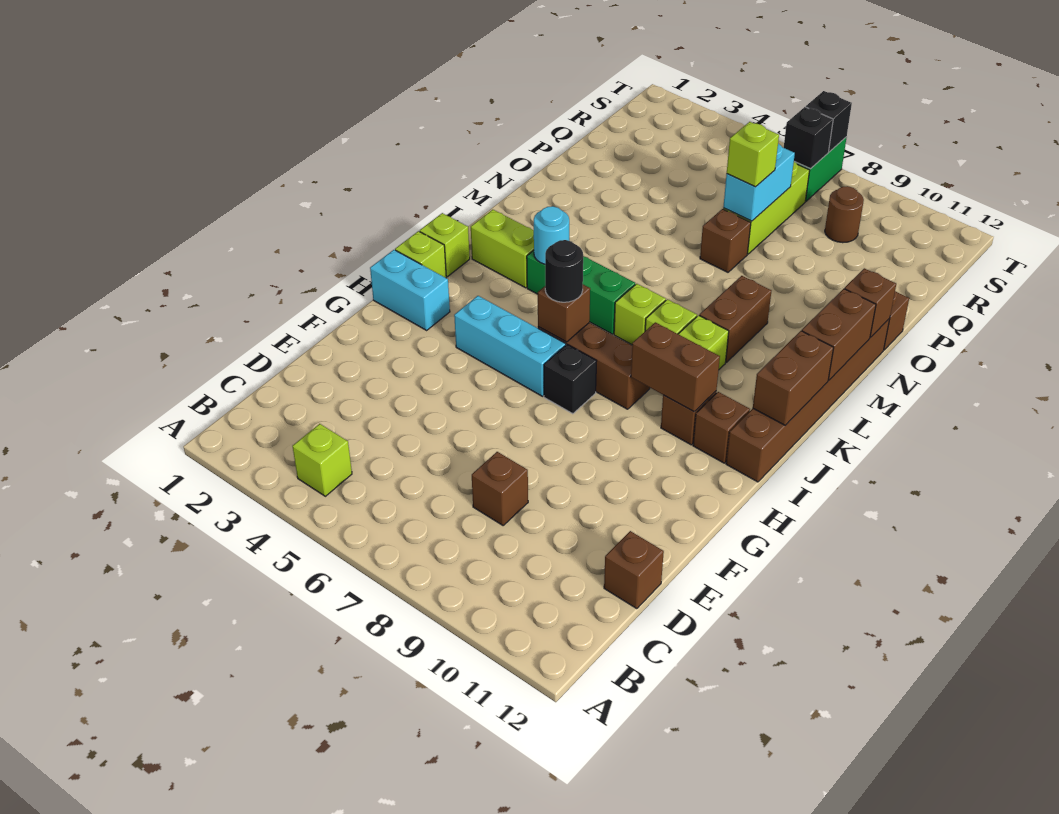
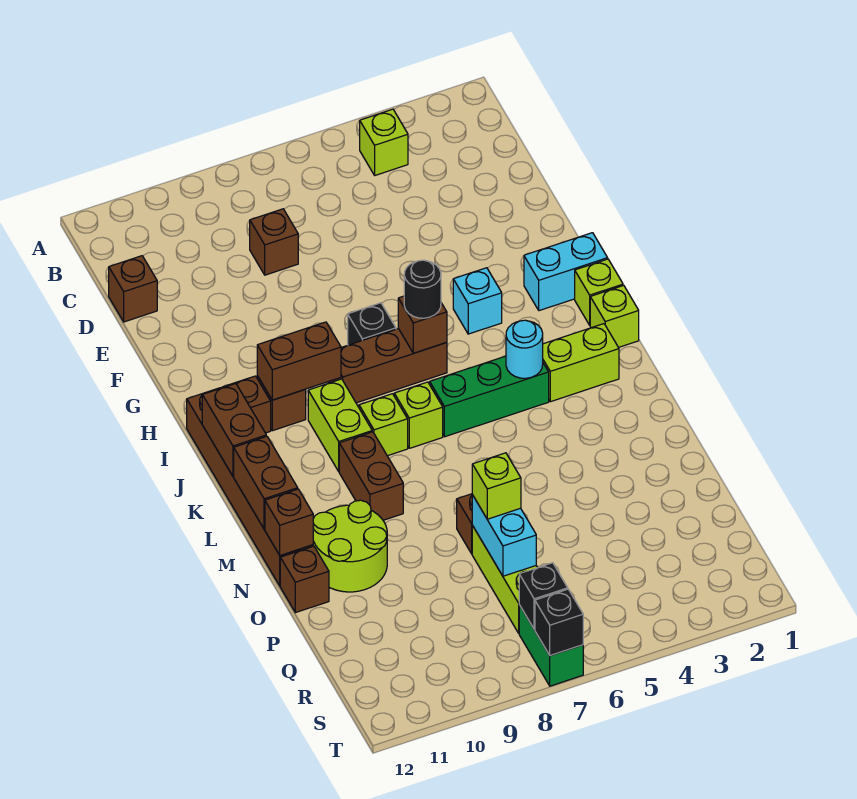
cyan brick H4:H6 level 1 -> cyan brick H4 level 1
none -> lime round brick N10:O11 level 1
brown round brick R9 level 1 -> none

